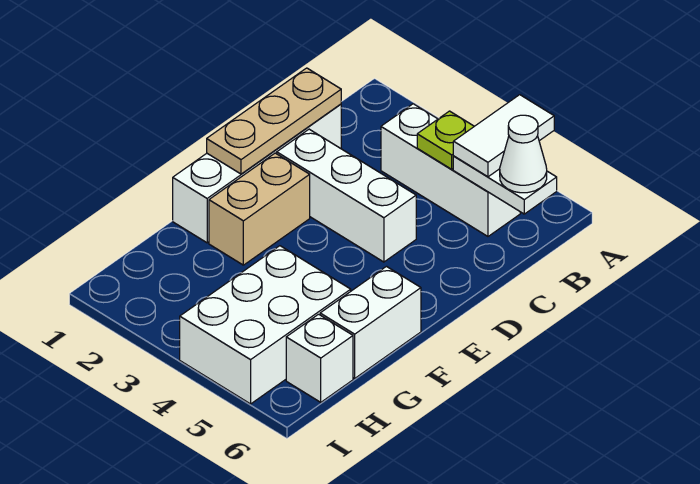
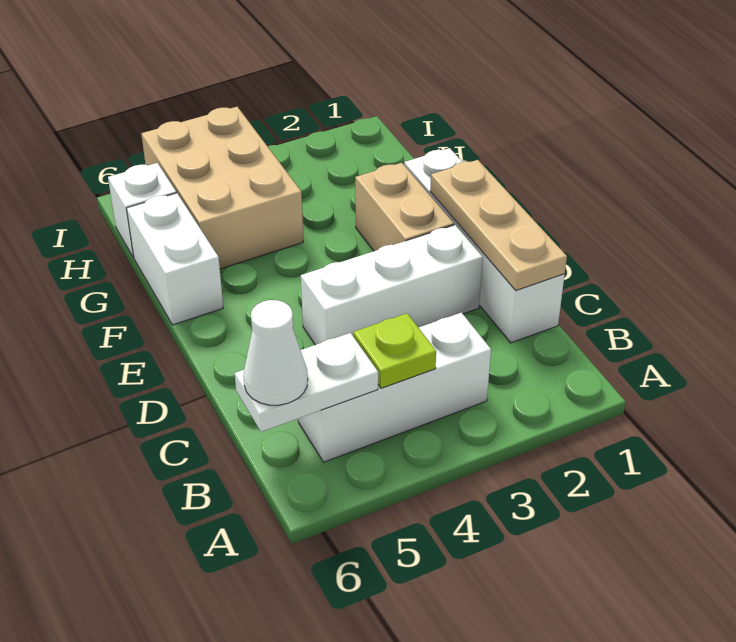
white tile A5:B5 level 3 -> none
white brick G4:I5 level 1 -> tan brick G4:I5 level 1

